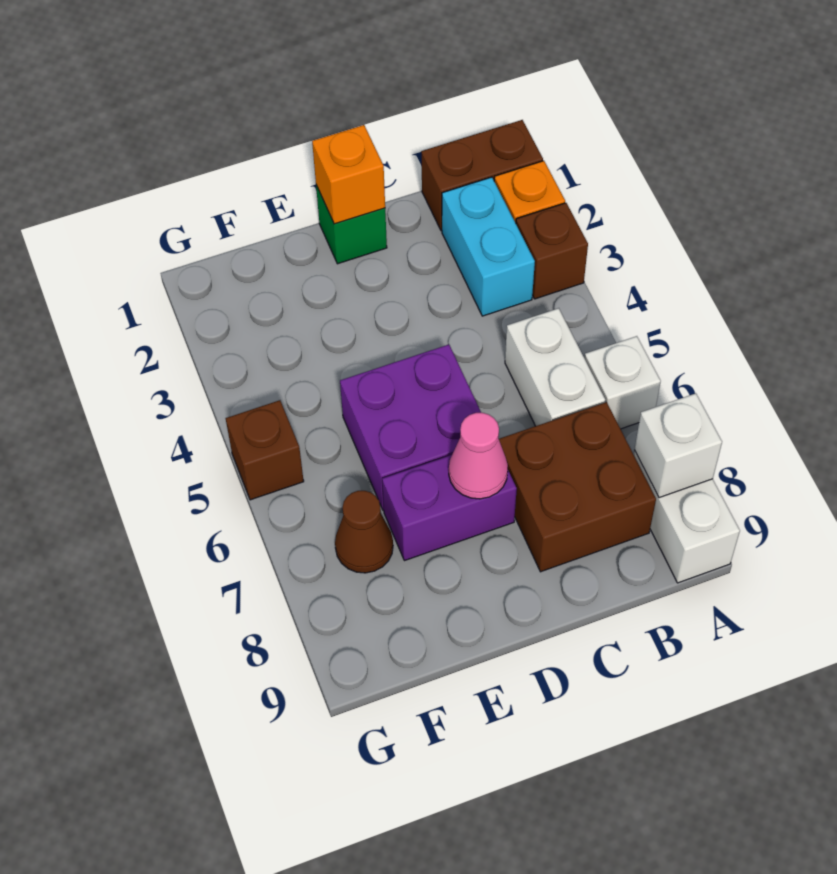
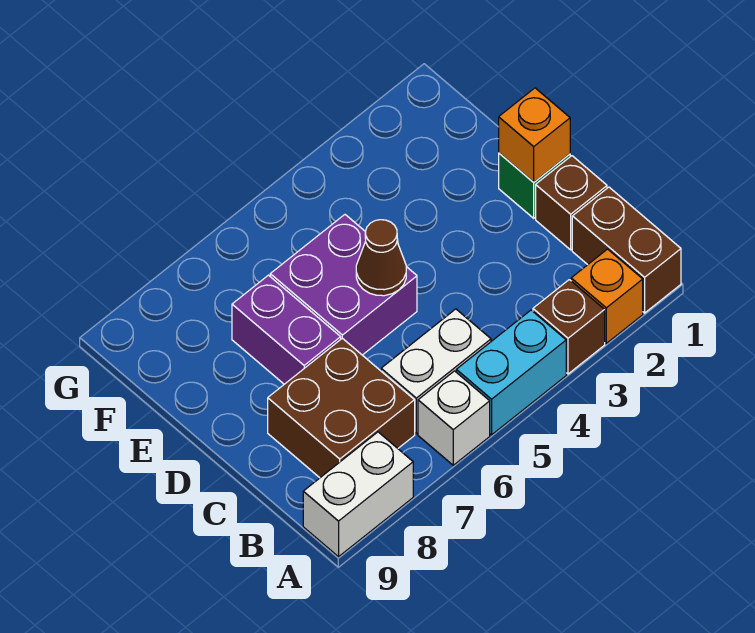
white brick A8 level 2 -> none
cyan brick B2:B3 level 1 -> cyan brick A4:A5 level 1
pink cone D7 level 2 -> none
brown cone F7 level 1 -> brown cone D5 level 2
brown brick G5 level 1 -> brown brick C1 level 1

